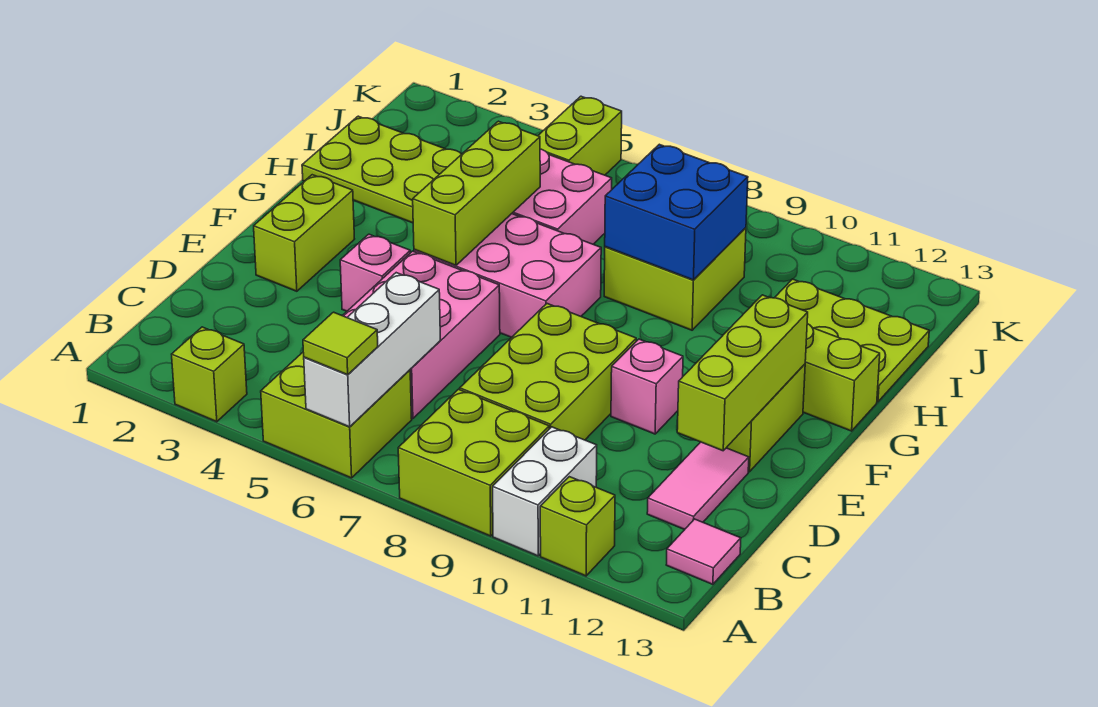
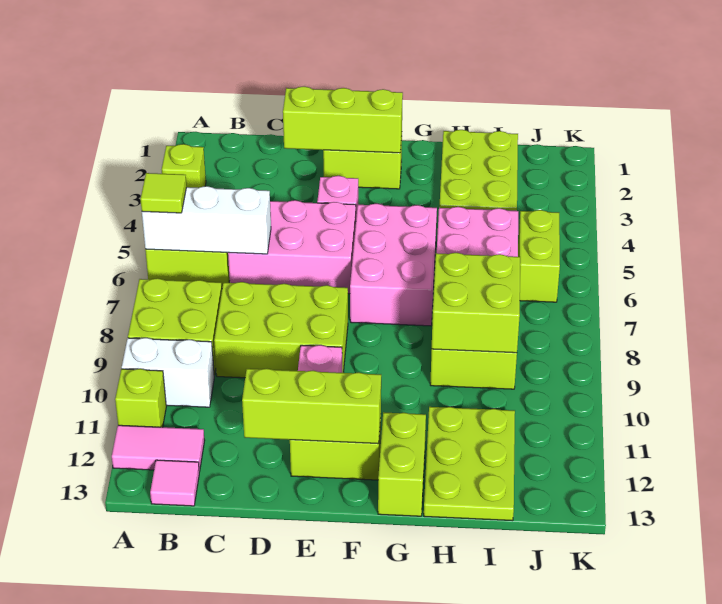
pink tile C12:D12 level 1 -> pink tile A12:B12 level 1
lime brick F5:H5 level 2 -> lime brick D2:F2 level 2
blue brick H8:I9 level 2 -> lime brick H8:I9 level 2
lime brick J5:K5 level 1 -> lime brick J5:J6 level 1

